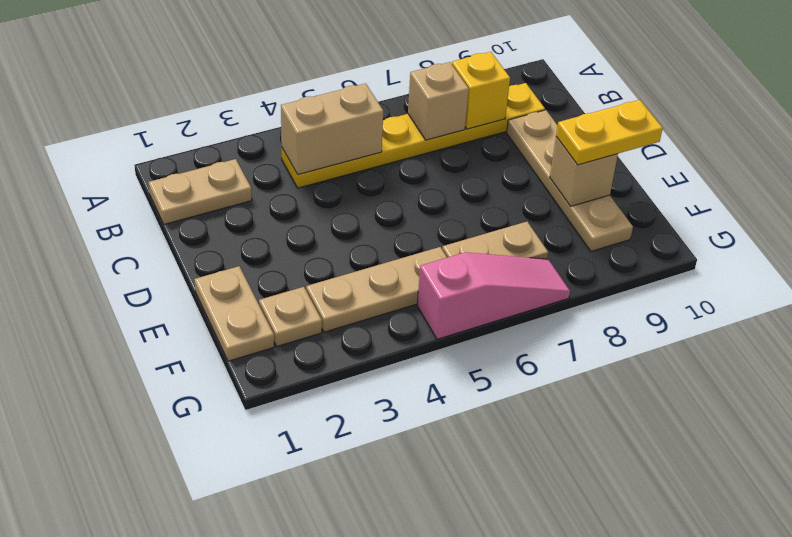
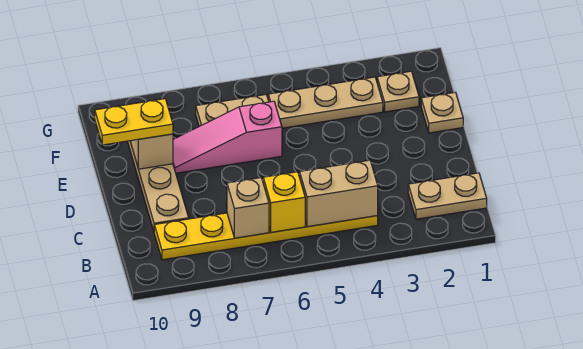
yellow brick B8 level 2 -> yellow brick B6 level 2
tan plate E1:F1 level 1 -> tan plate E1 level 1
pink slope G5:G7 level 1 top 5 -> pink slope E6:E8 level 1 top 6

